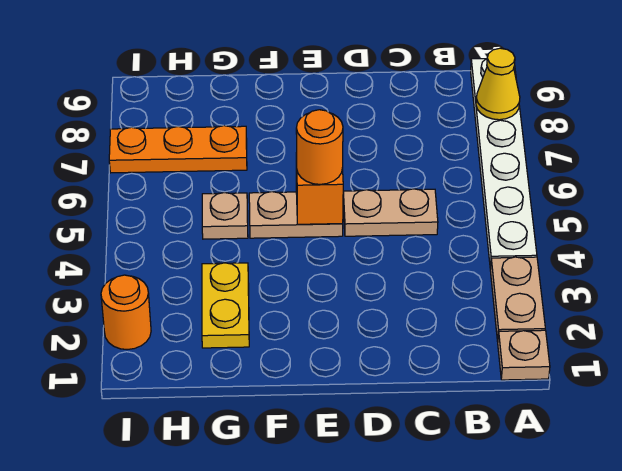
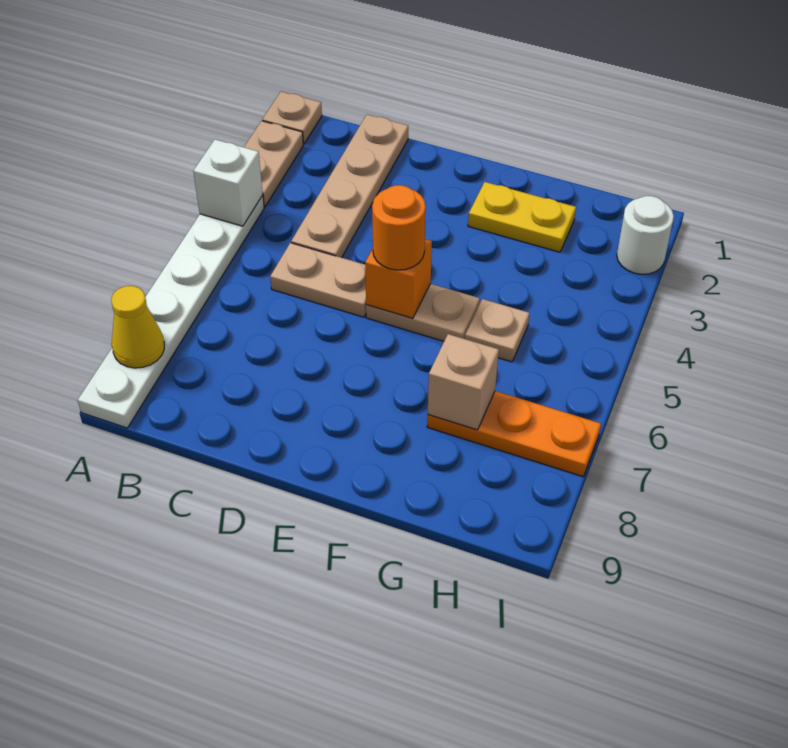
none -> white brick A4 level 2
none -> tan plate C1:C4 level 1
yellow plate G2:G3 level 1 -> yellow plate F2:G2 level 1
none -> tan brick G7 level 2
orange round brick I2 level 1 -> white round brick I2 level 1

